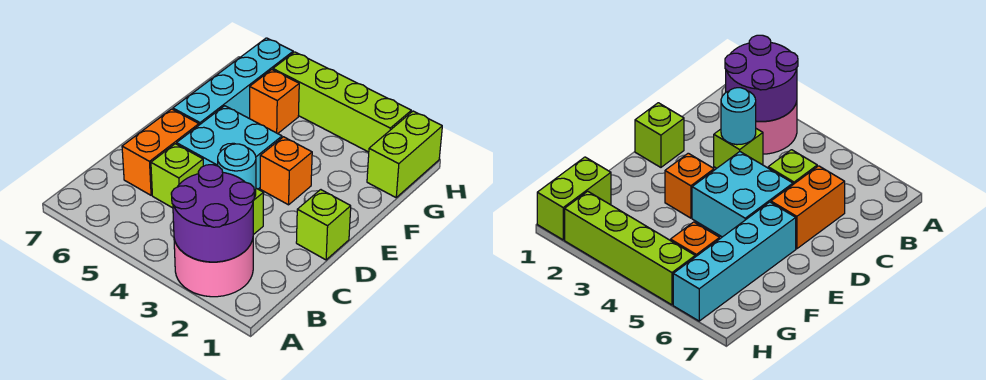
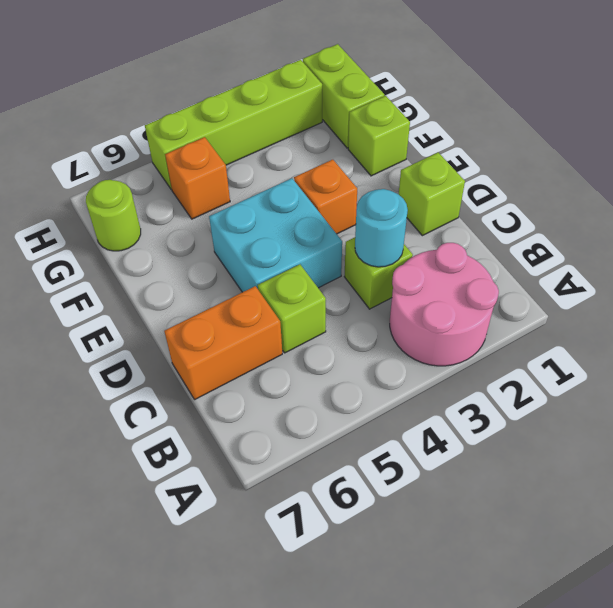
purple round brick A2:B3 level 2 -> none
orange brick C6:D6 level 1 -> orange brick C6:C7 level 1
cyan brick E6:H6 level 1 -> none
none -> lime brick F1 level 1
none -> lime round brick G7 level 1

